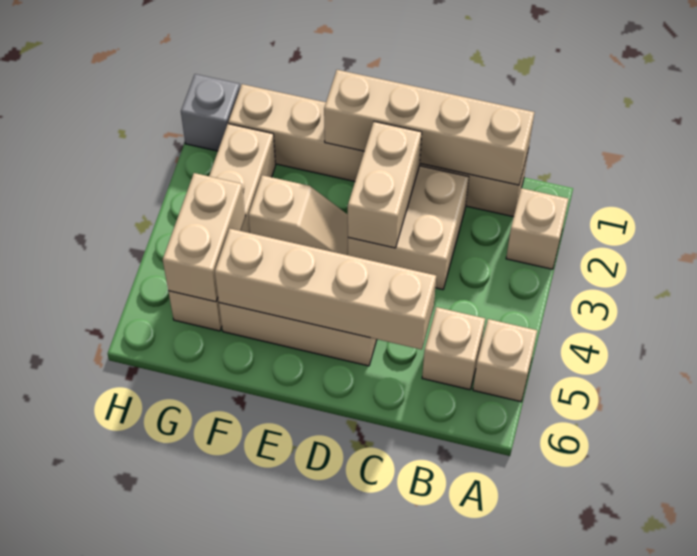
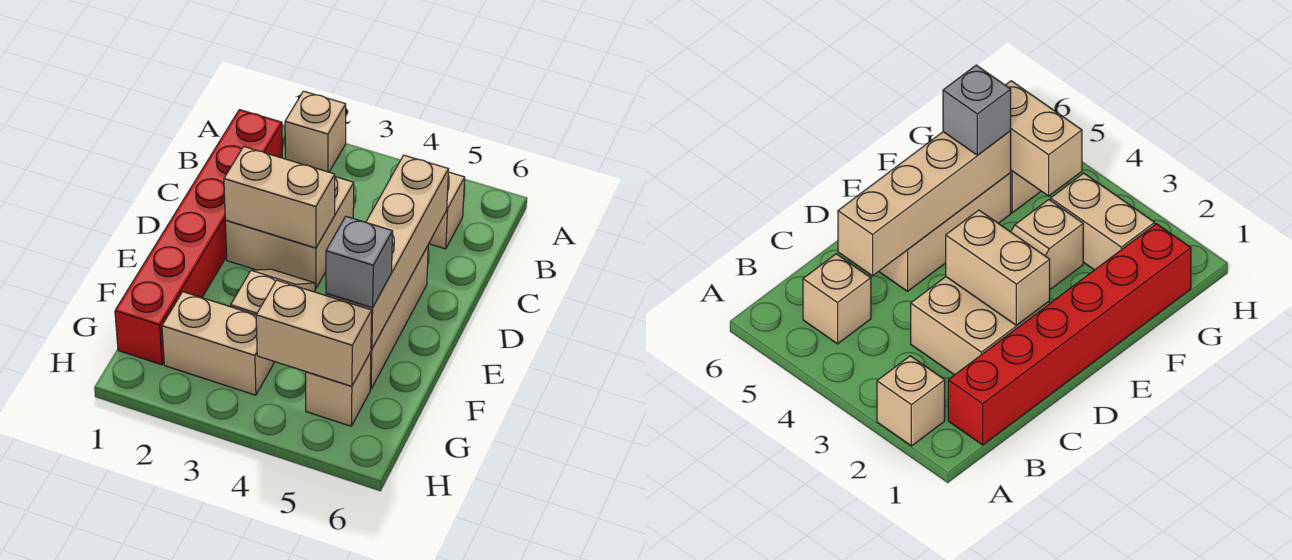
tan brick A5 level 1 -> none
tan brick B1:G1 level 1 -> red brick B1:G1 level 1
tan brick B1:E1 level 2 -> none
grey brick H1 level 1 -> grey brick F5 level 3

